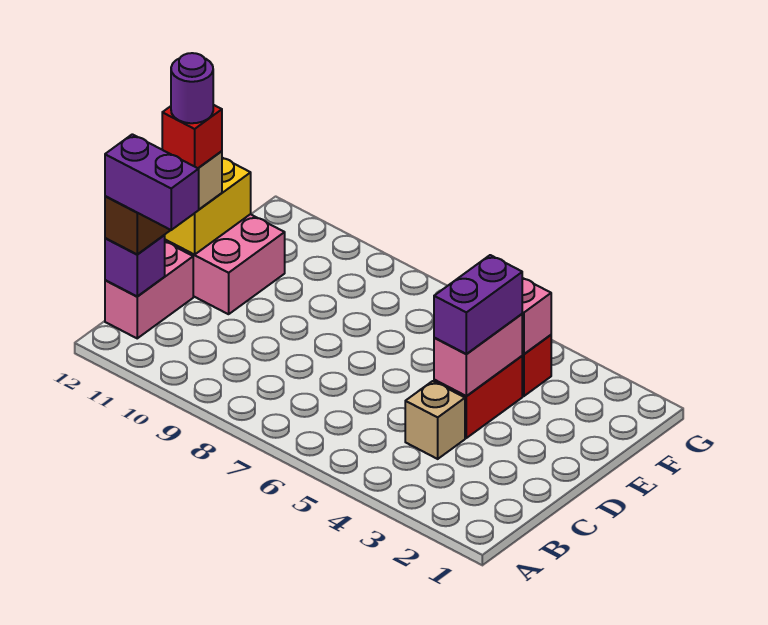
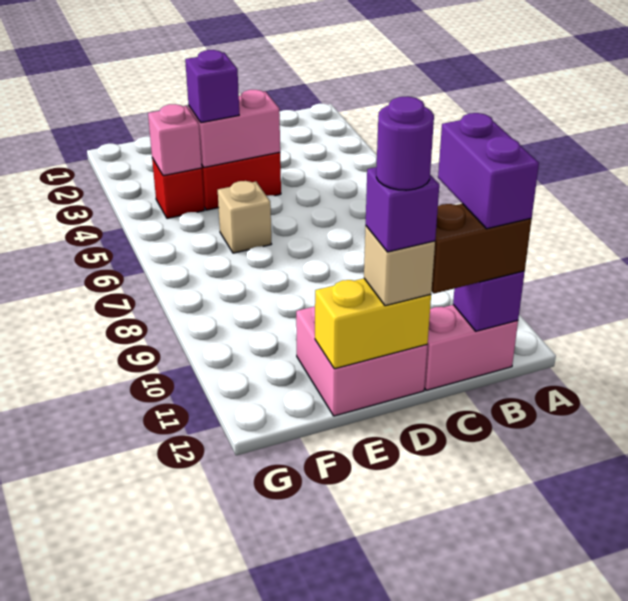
tan brick C4 level 1 -> tan brick E6 level 1
purple brick D4:E4 level 3 -> purple brick E4 level 3
red brick D12 level 4 -> purple brick D12 level 4

